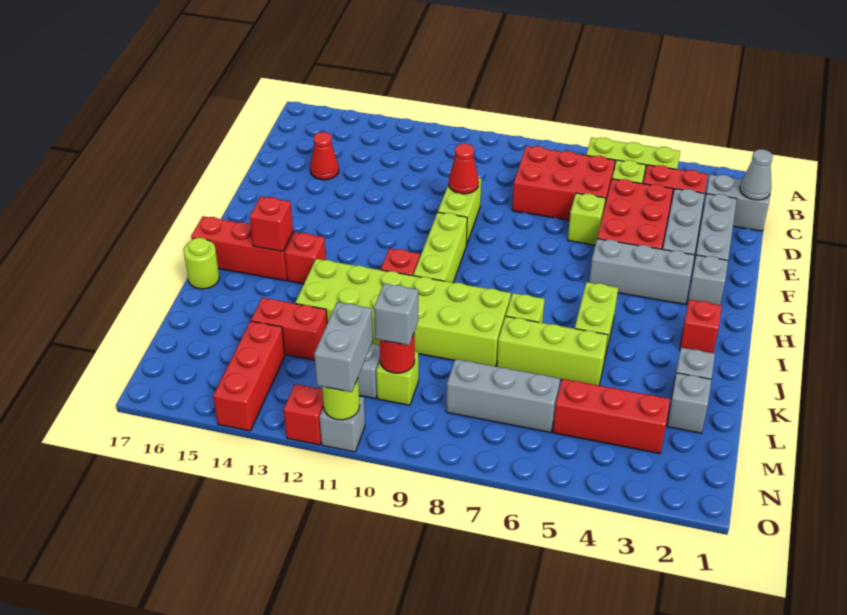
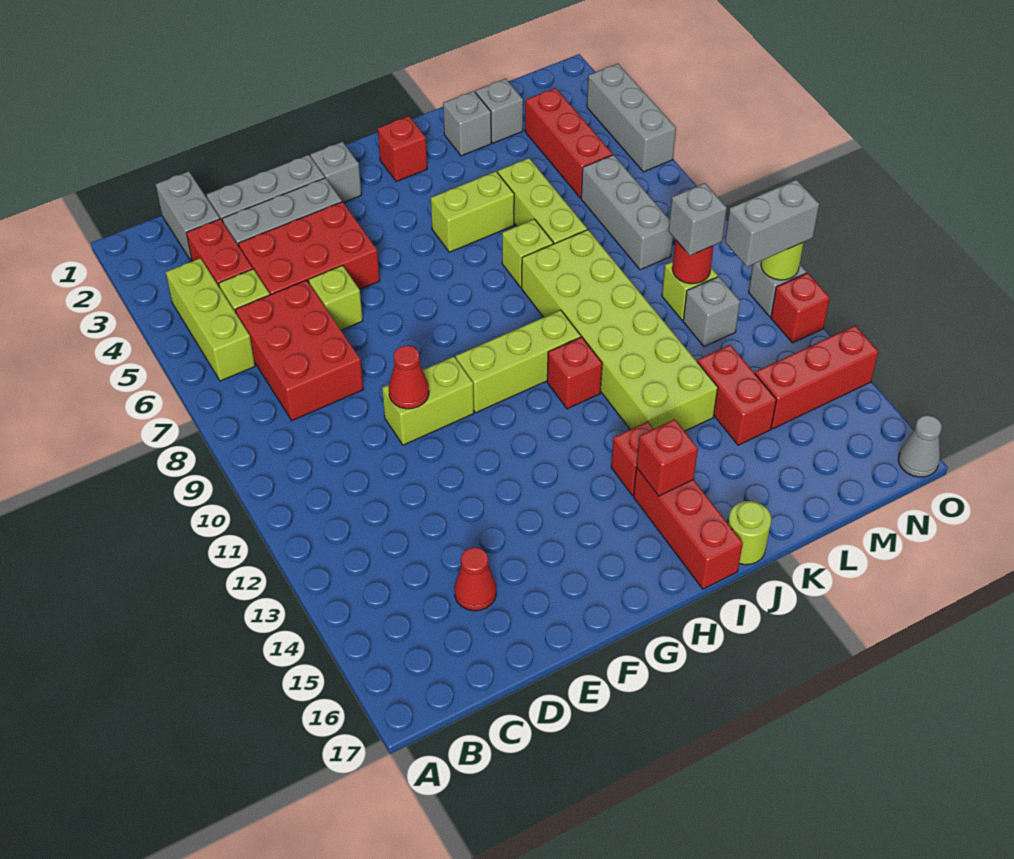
grey cone C1 level 2 -> grey cone O17 level 1
grey brick G3:G5 level 1 -> grey brick O3:O5 level 1

